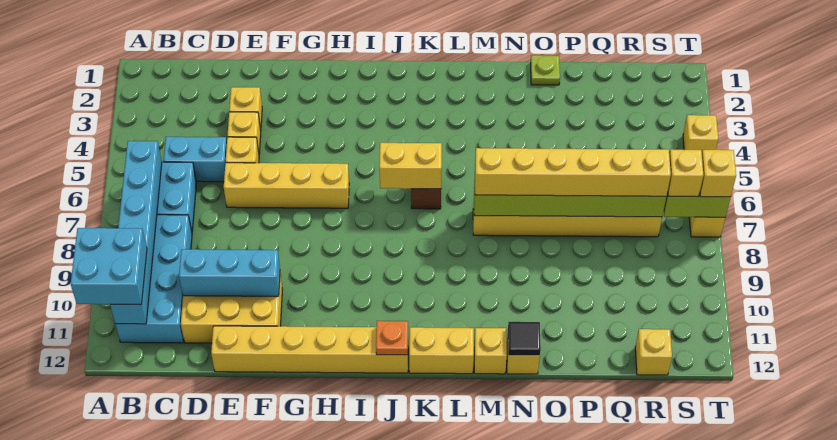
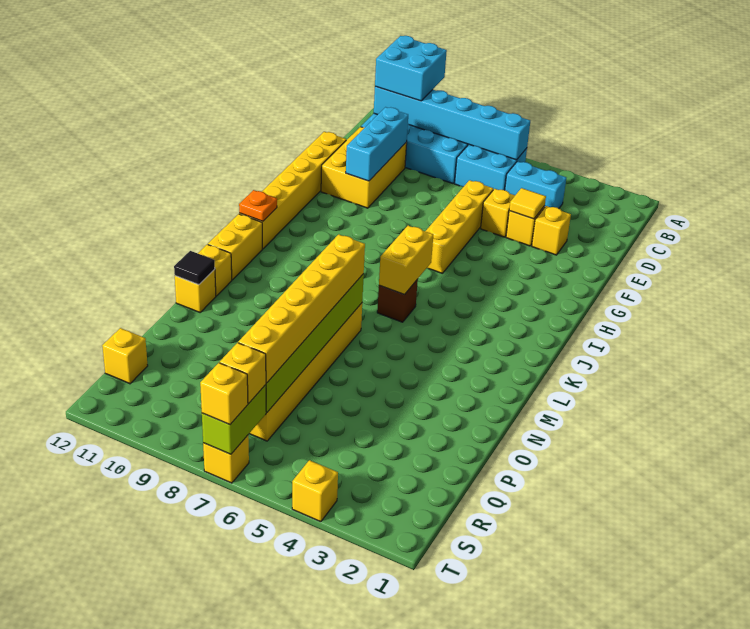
cyan brick C5:D5 level 1 -> cyan brick C4:C5 level 1
none -> yellow tile E4 level 2
lime plate O1 level 1 -> none

